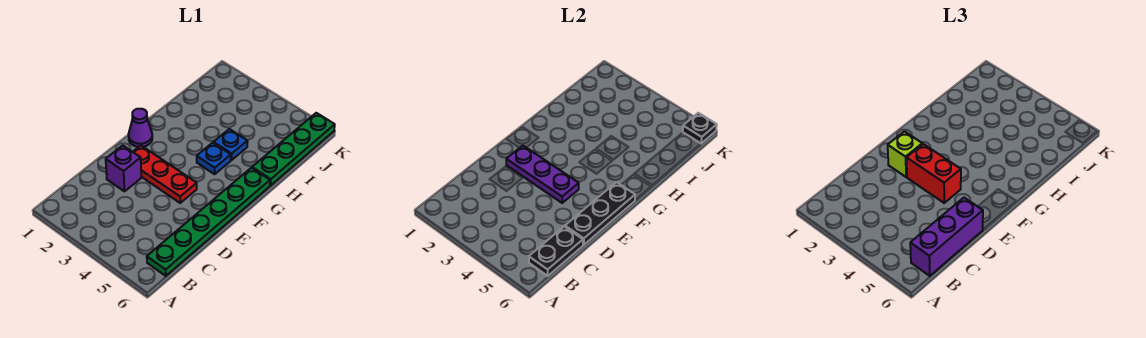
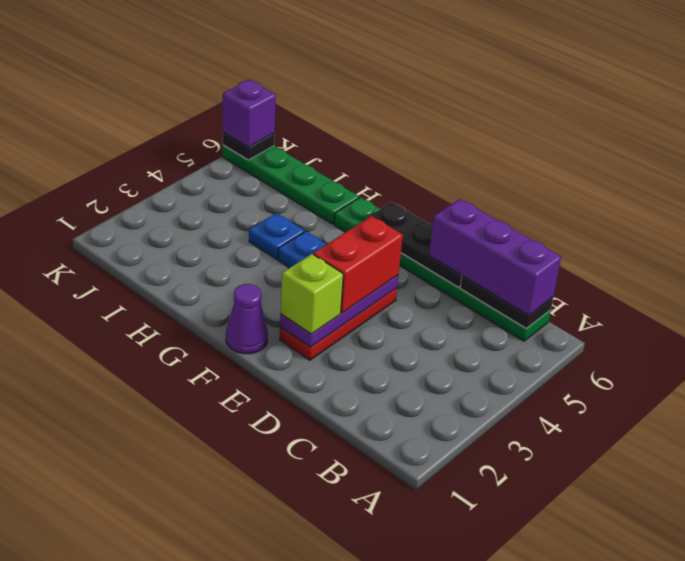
purple brick D2 level 1 -> purple brick K6 level 3

